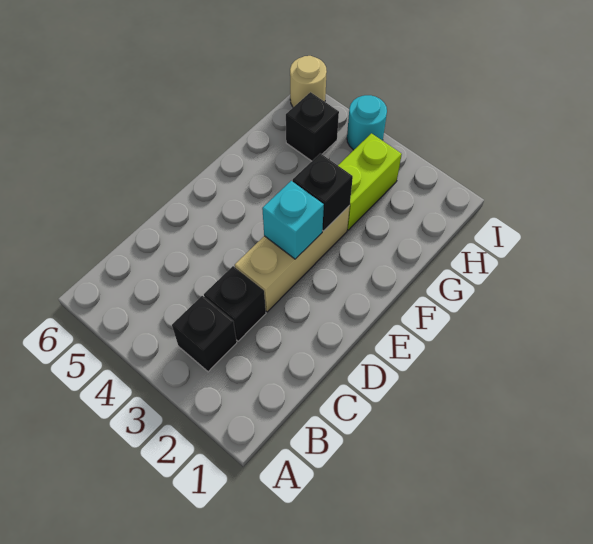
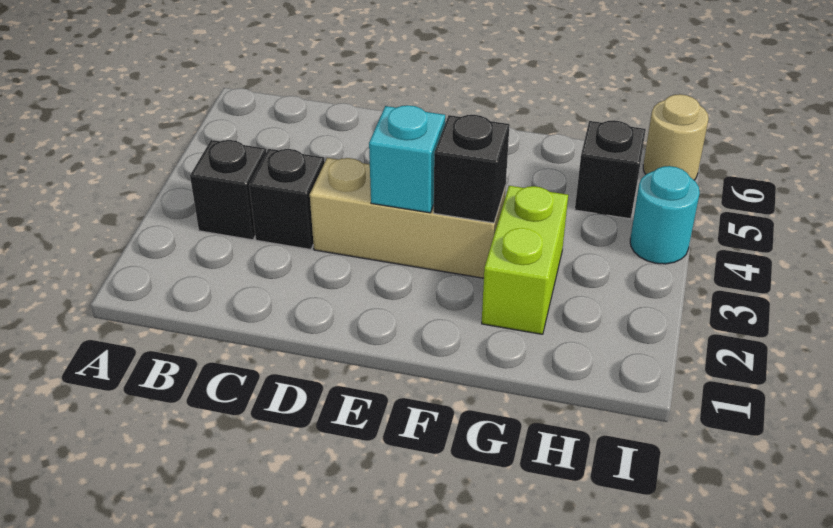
lime brick G3:H3 level 1 -> lime brick G2:G3 level 1

